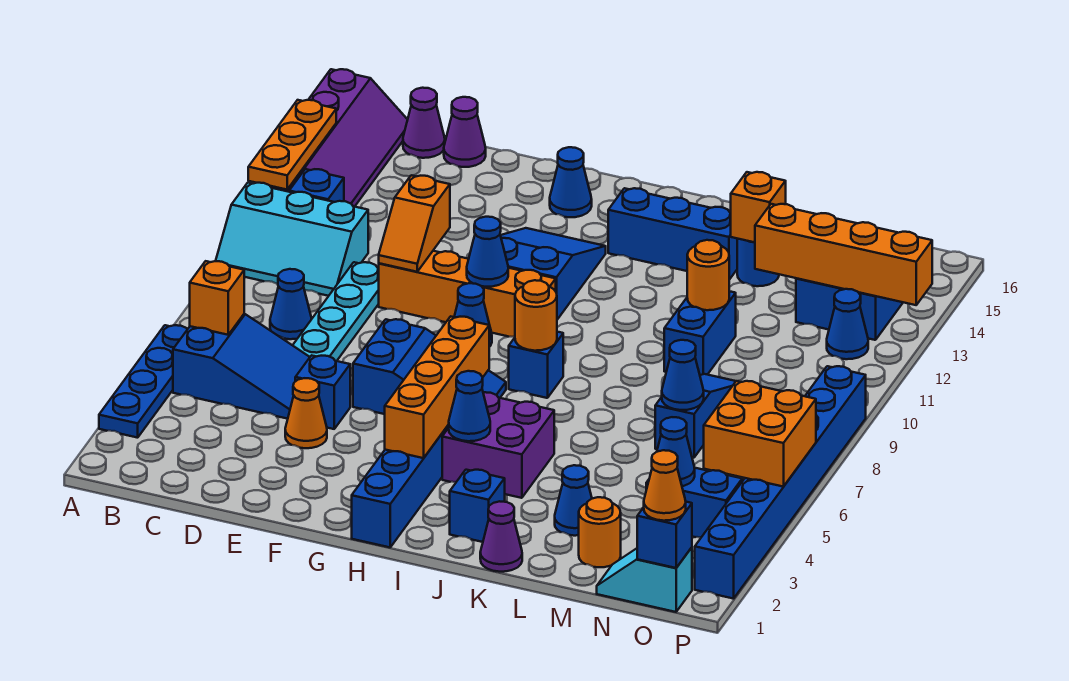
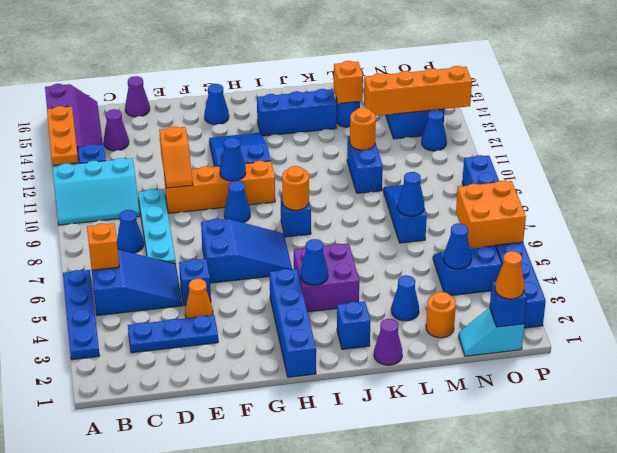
none -> blue plate C3:E3 level 1
purple cone C16 level 1 -> purple cone C14 level 1
orange brick H3:H6 level 2 -> none

